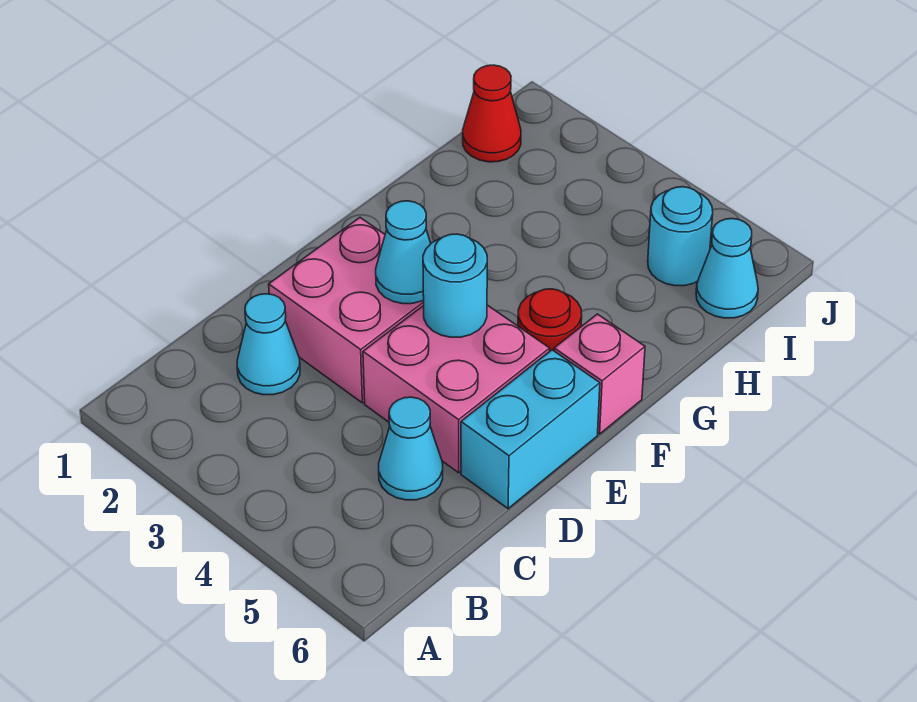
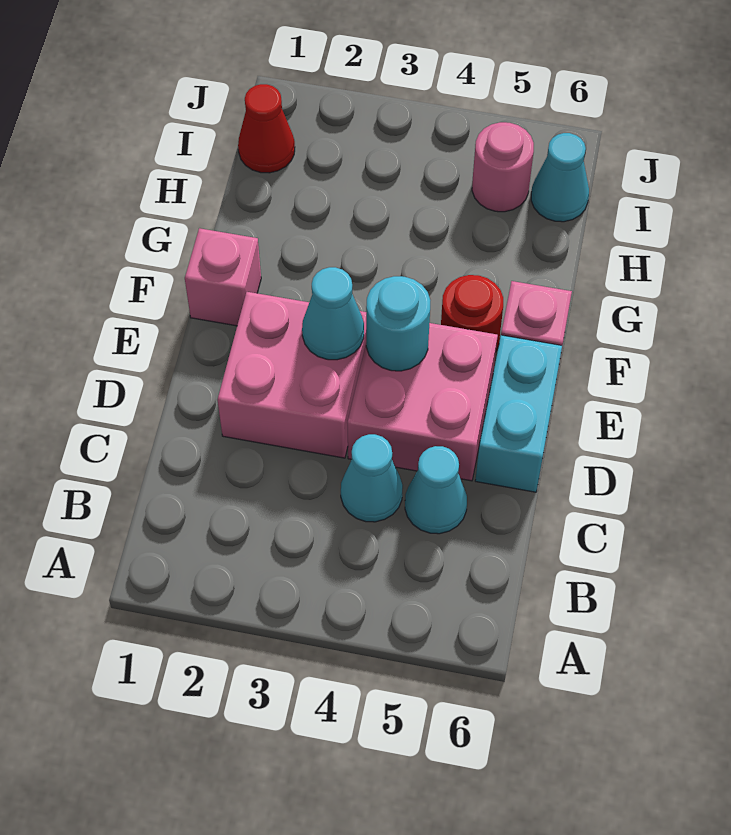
cyan cone C2 level 1 -> cyan cone C4 level 1
none -> pink brick F1 level 1
cyan round brick I5 level 1 -> pink round brick I5 level 1

